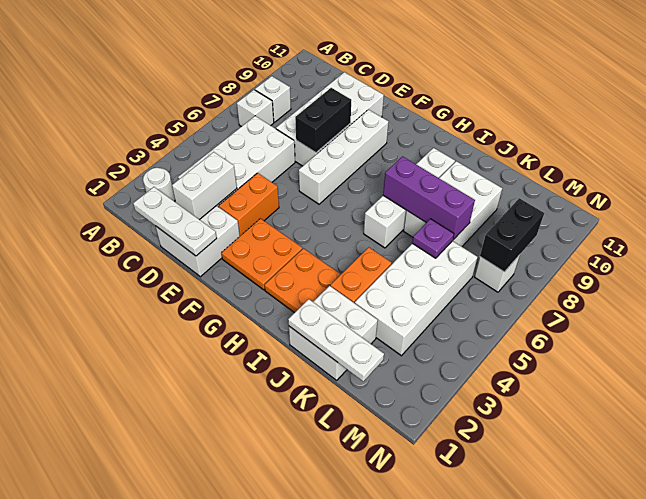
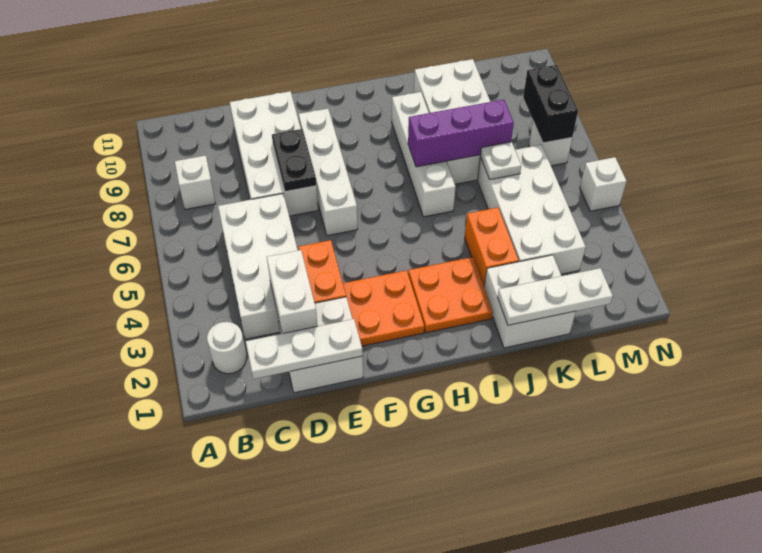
white brick B7 level 1 -> white brick N5 level 1
black brick E7:E8 level 2 -> black plate E7:E8 level 2
white brick J7:K9 level 1 -> white brick J7:K10 level 1
purple plate K6 level 2 -> white plate K6 level 2

